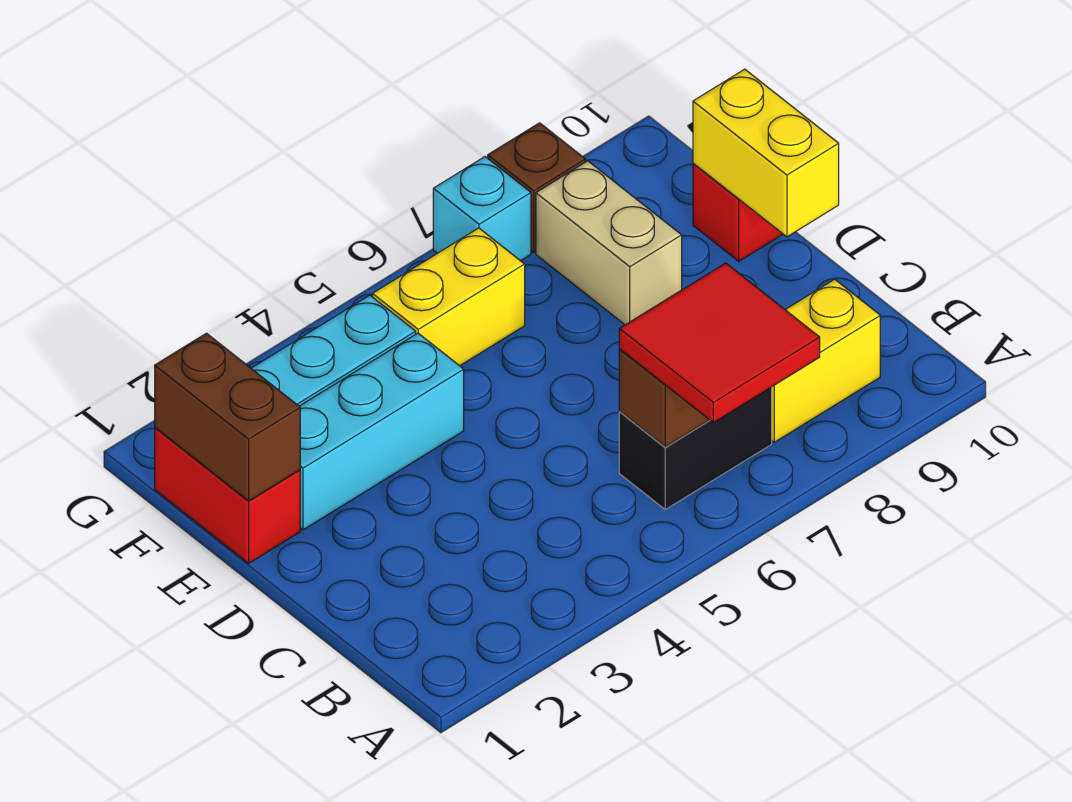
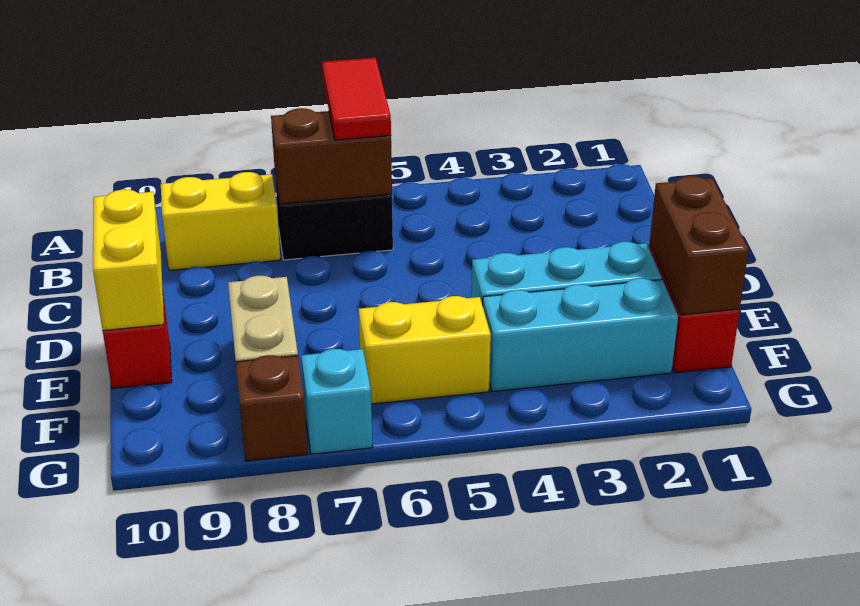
red tile A6:B7 level 3 -> red tile A6:B6 level 3

